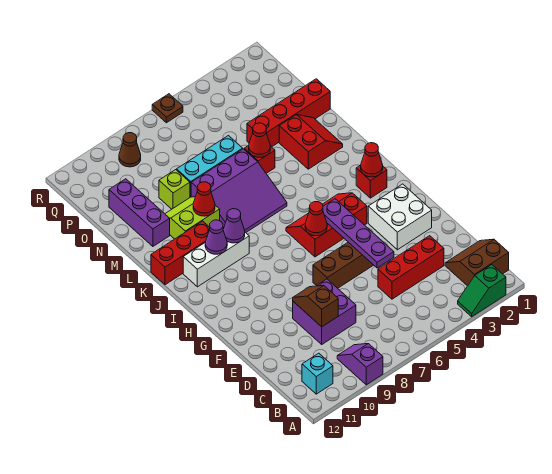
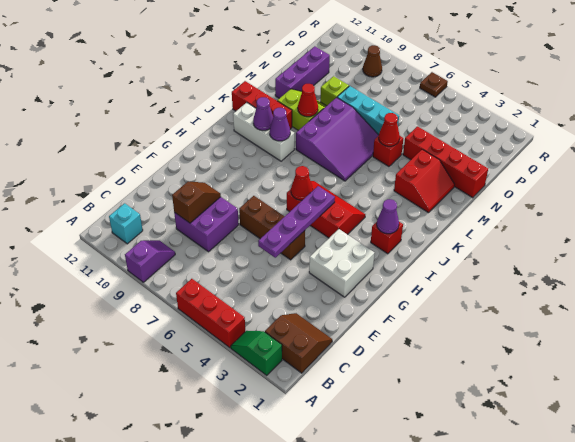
red brick D3:D5 level 1 -> red brick A4:A6 level 1
red cone I2 level 2 -> purple cone I2 level 2
purple slope K6:M8 level 1 top M -> purple slope K6:M8 level 1 top 8

